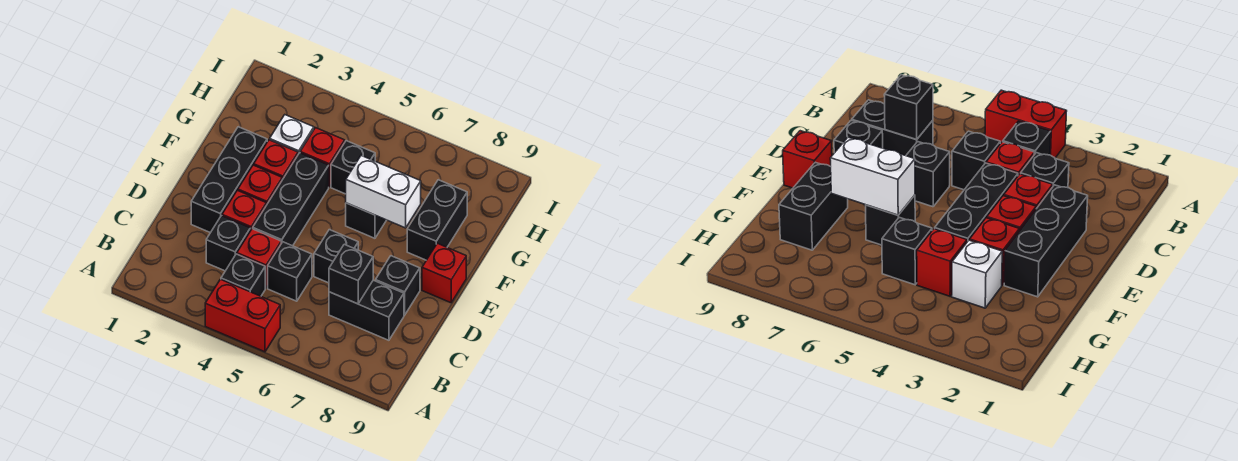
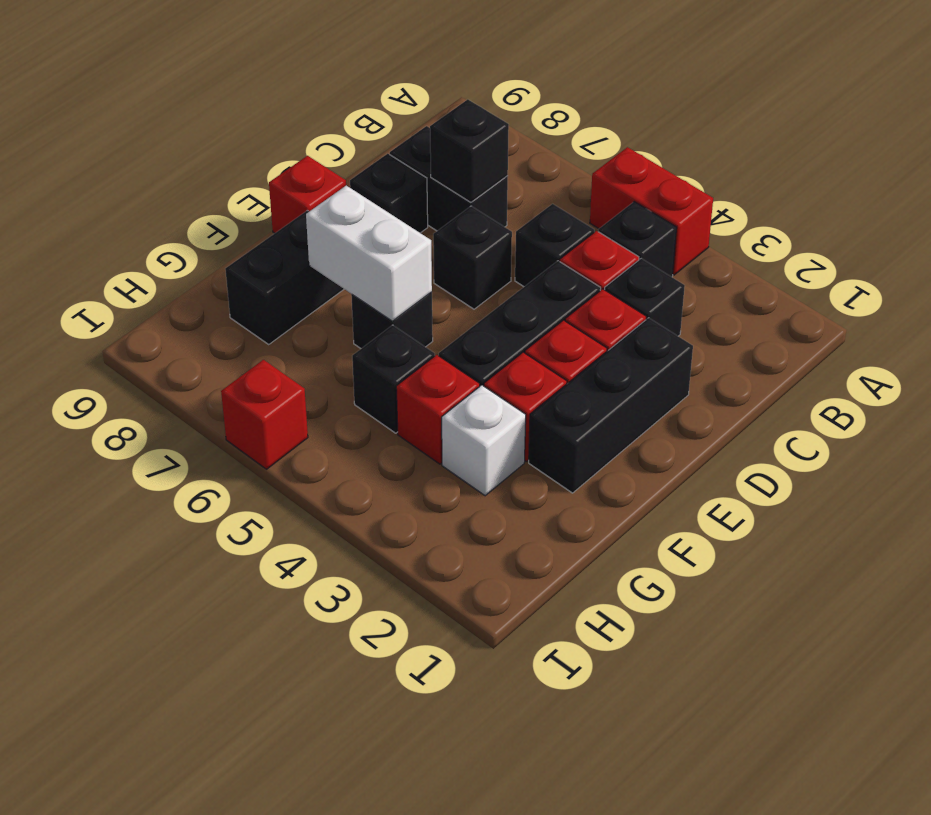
none -> red brick I6 level 1

